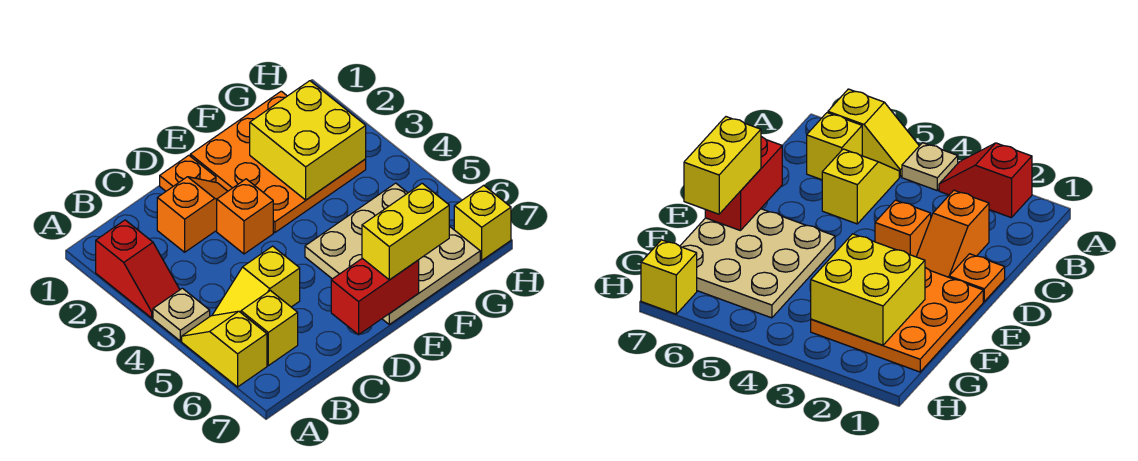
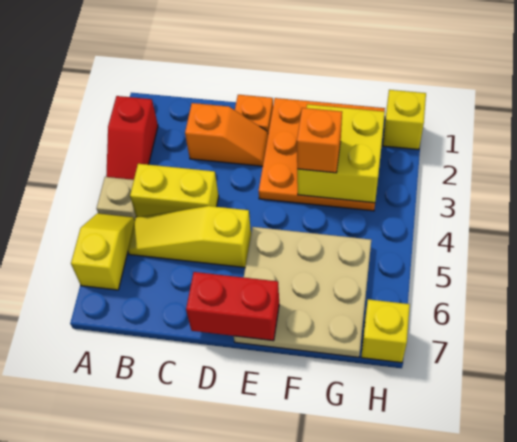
yellow slope B5:C5 level 1 top C -> yellow slope B5:D5 level 1 top D
yellow brick B6 level 1 -> yellow brick H1 level 1
orange brick D3 level 1 -> orange brick F3 level 3
yellow brick E7:F7 level 3 -> yellow brick B4:C4 level 1

